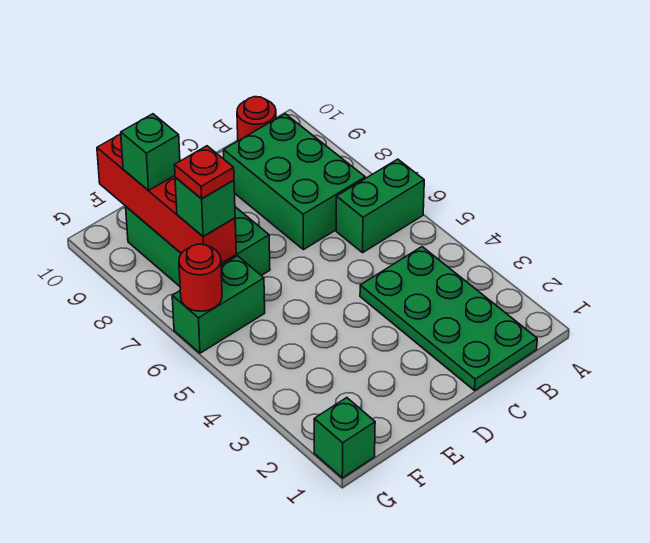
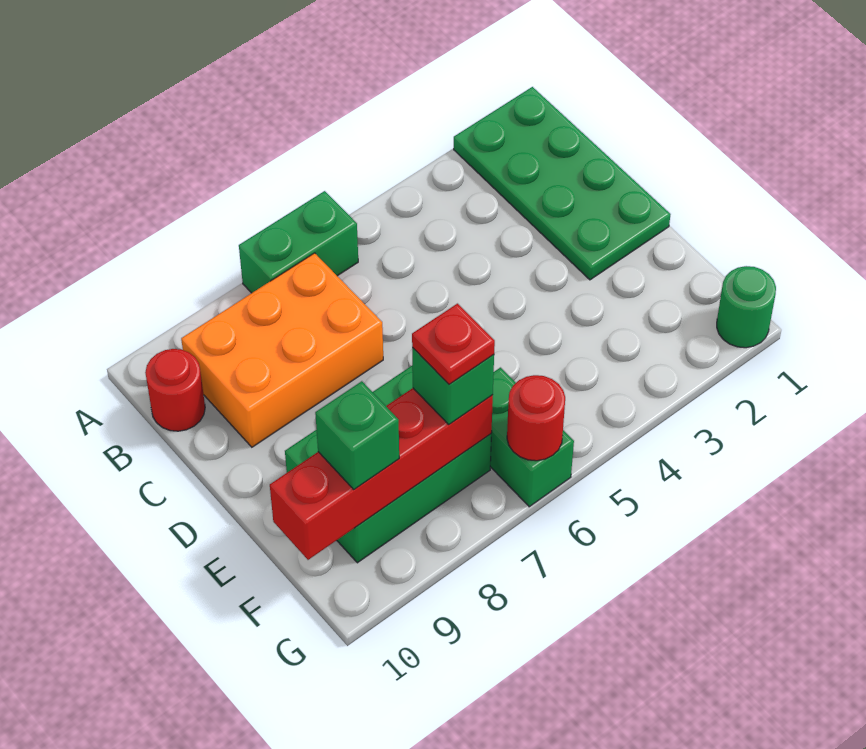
green brick A6:B6 level 1 -> green brick A6:A7 level 1
green plate B1:C4 level 1 -> green plate A1:D2 level 1
green brick B7:C9 level 1 -> orange brick B7:C9 level 1
green brick G1 level 1 -> green round brick G1 level 1

